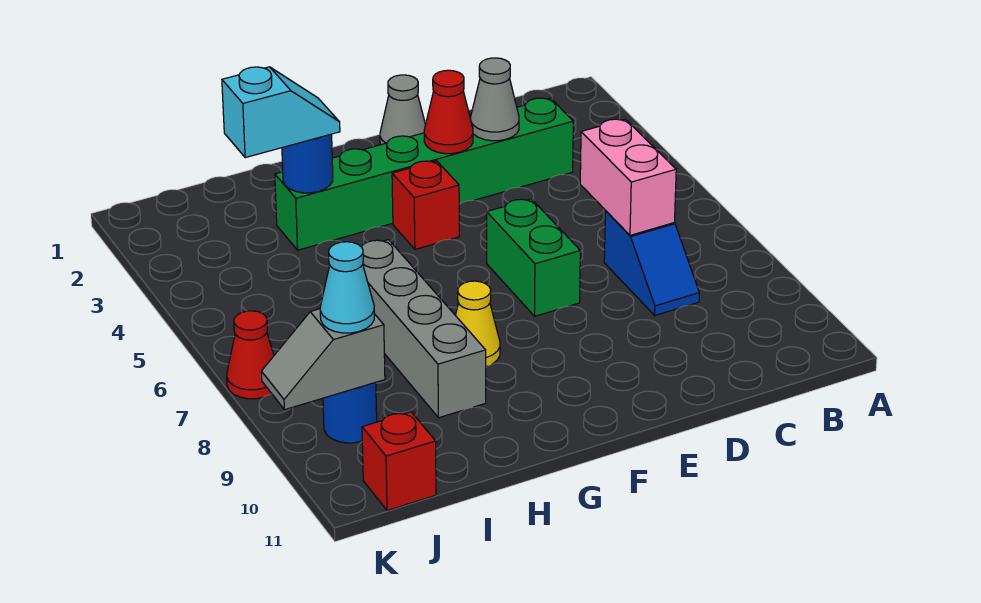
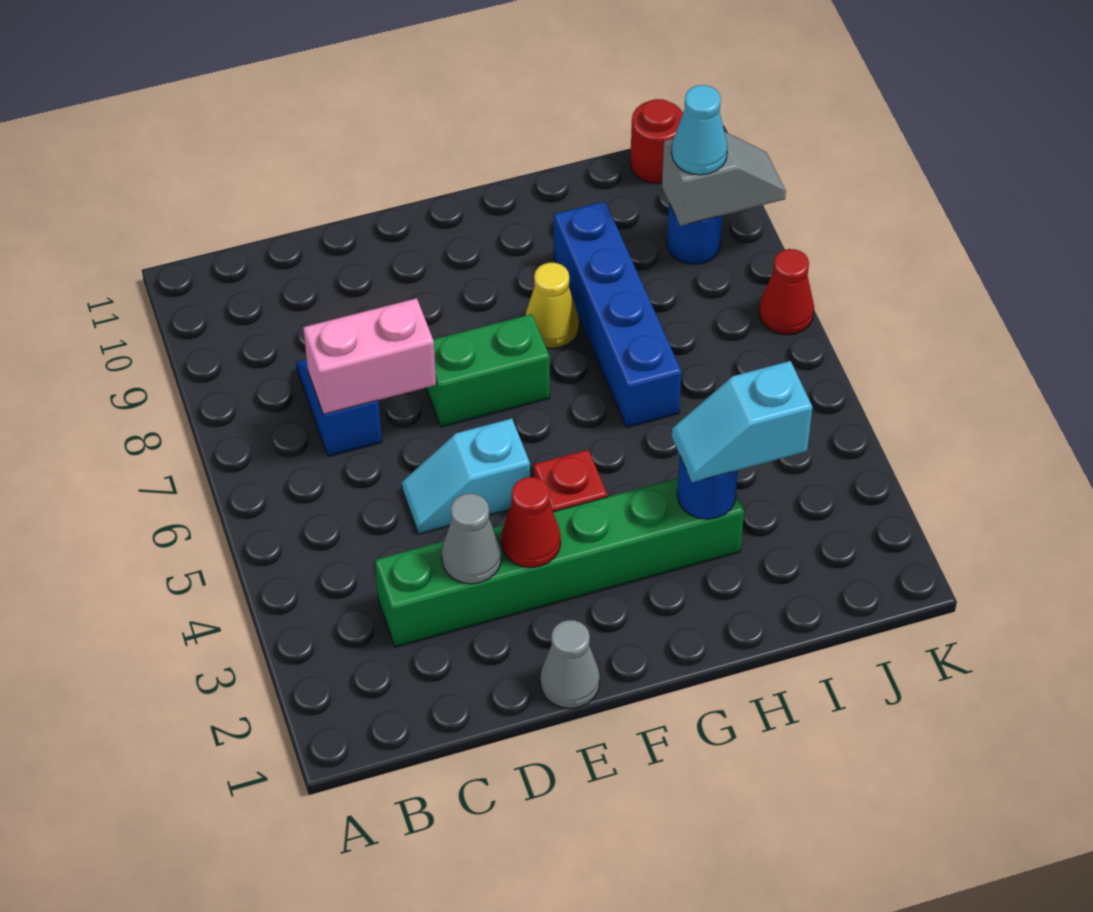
pink brick C6:C7 level 2 -> pink brick C7:D7 level 2
none -> cyan slope D5:E5 level 1 top E
green brick E6:E7 level 1 -> green brick E7:F7 level 1
grey brick H6:H9 level 1 -> blue brick H6:H9 level 1
red brick J11 level 1 -> red round brick J11 level 1

